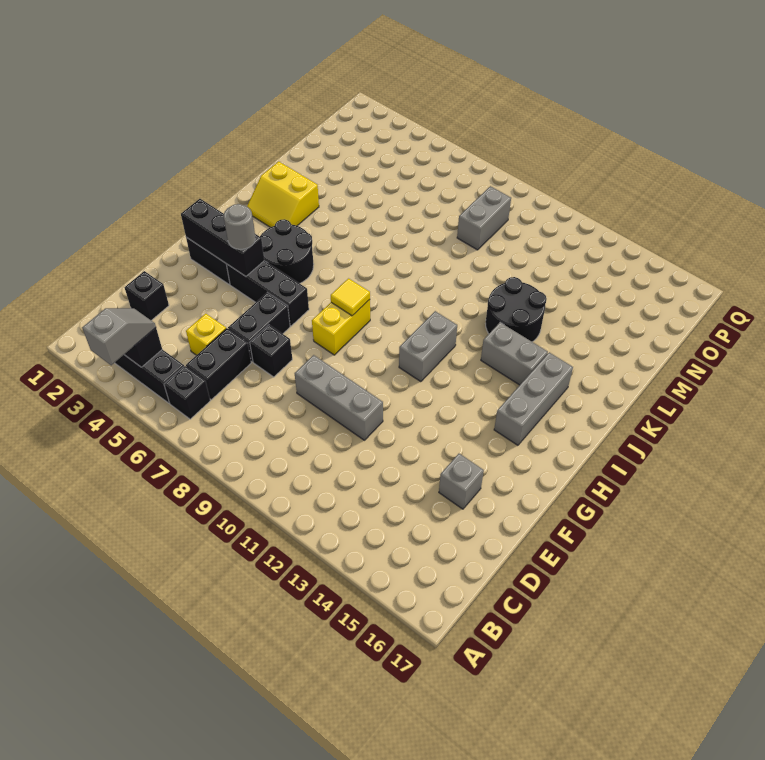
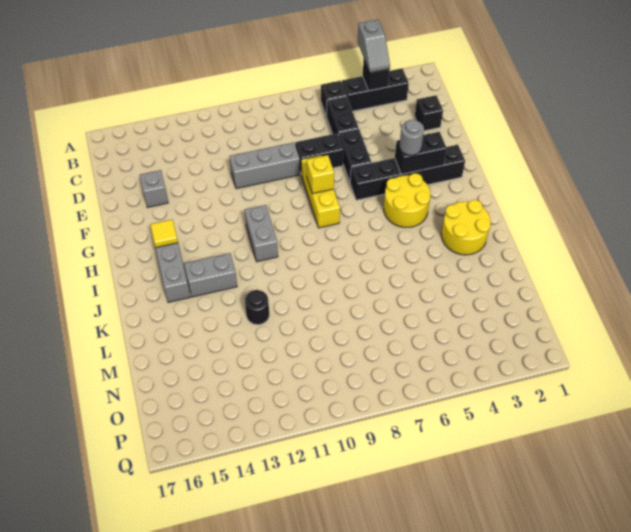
yellow brick D5 level 1 -> yellow brick G8 level 2
black brick E7 level 1 -> black brick E7:E8 level 1
black brick G2:G4 level 2 -> black brick G3:G4 level 2
yellow brick G8:H8 level 1 -> yellow brick F8:H8 level 1
black round brick H4:I5 level 1 -> yellow round brick H4:I5 level 1
yellow tile H8 level 2 -> yellow tile H15 level 2
yellow slope J2:K3 level 1 top K -> yellow round brick J2:K3 level 1
black round brick K12:L13 level 1 -> black round brick L12 level 1
grey brick N9:O9 level 1 -> none

